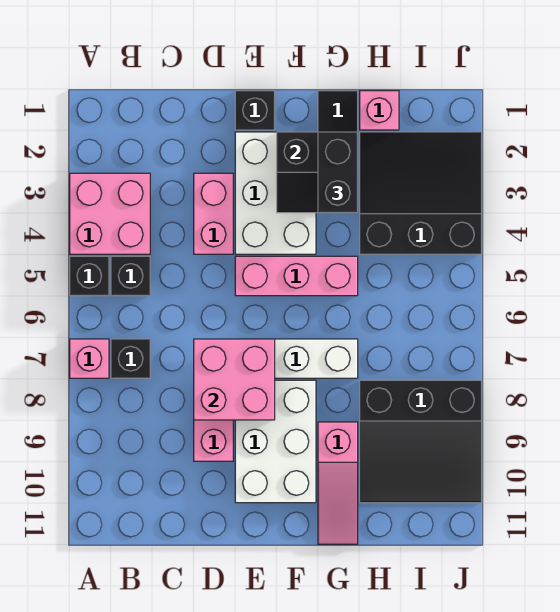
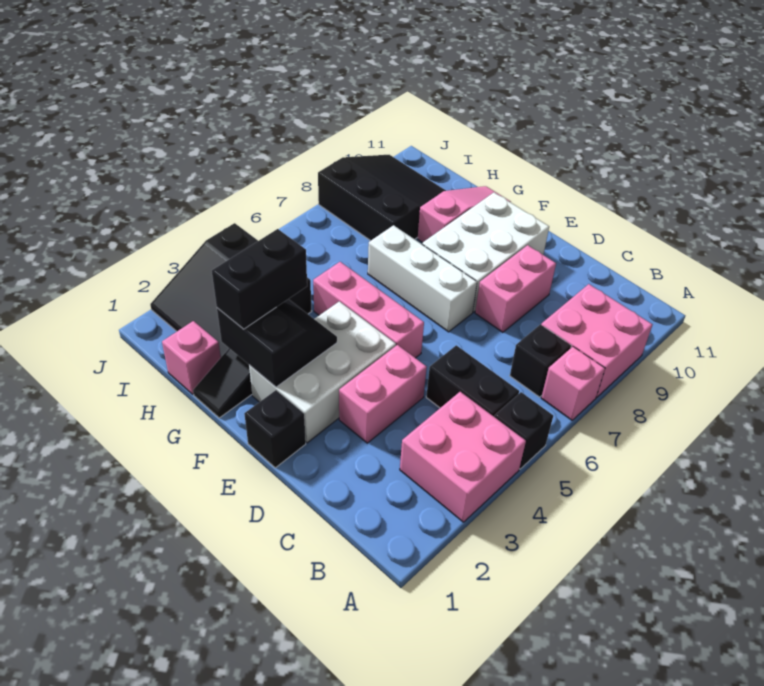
black brick B5 level 1 -> black brick B5:C5 level 1
pink brick D7:E8 level 2 -> pink brick A8:B9 level 1

